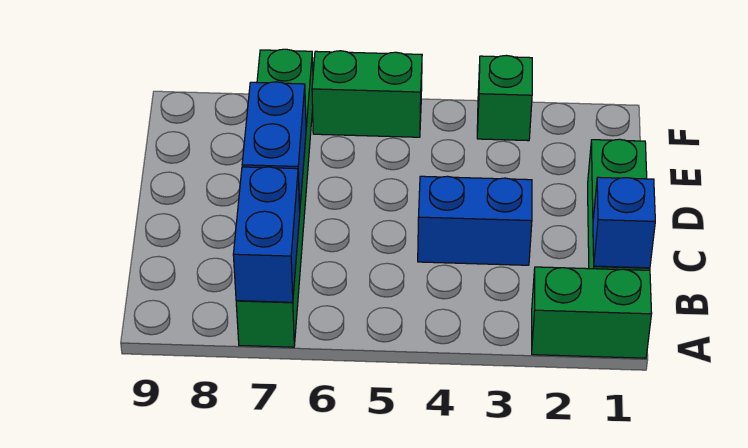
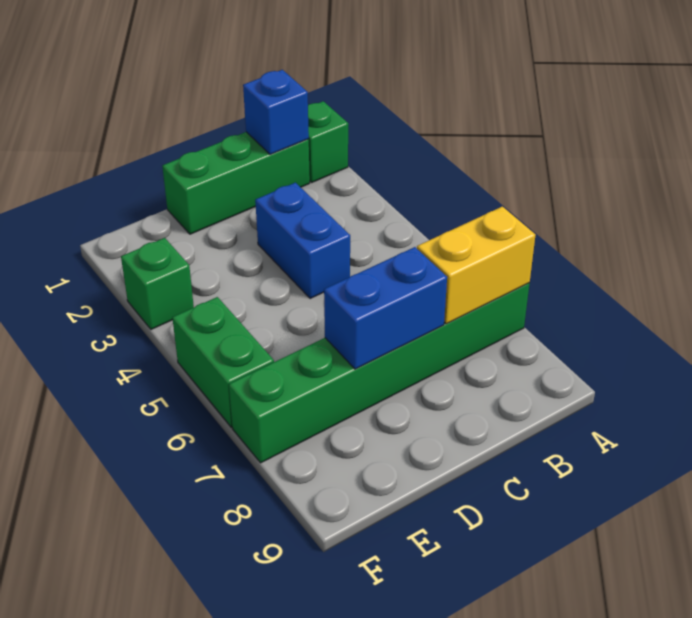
green brick A1:A2 level 1 -> green brick A1 level 1
blue brick A7:B7 level 2 -> yellow brick A7:B7 level 2

